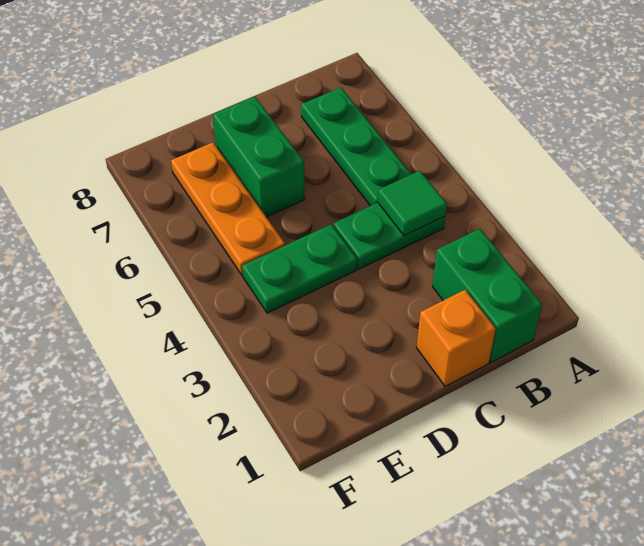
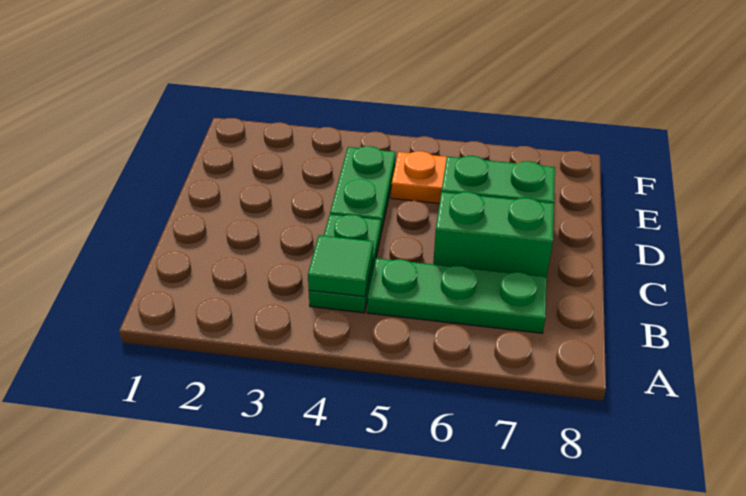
green brick B1:B2 level 1 -> green brick C6:C7 level 1
orange brick C1 level 1 -> none

